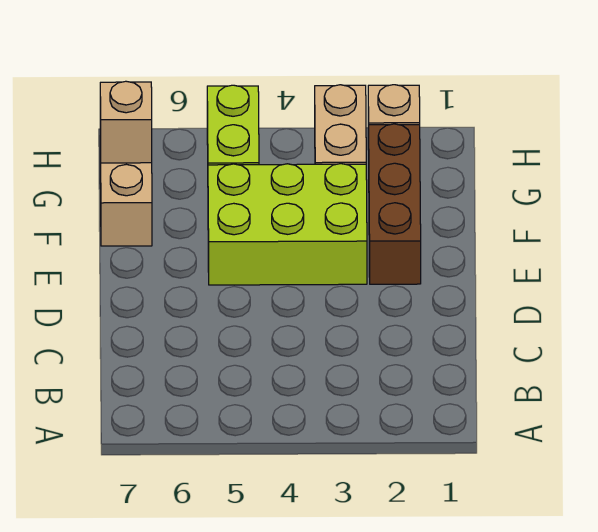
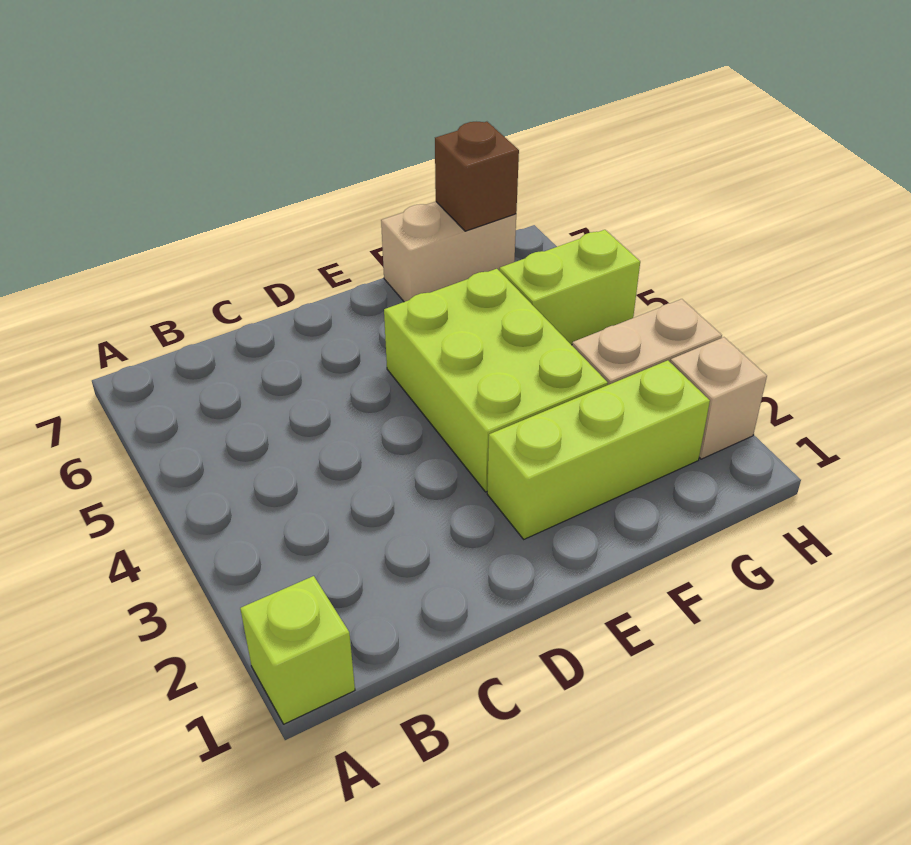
none -> lime brick A1 level 1
brown brick E2:G2 level 1 -> lime brick E2:G2 level 1
tan brick G7 level 2 -> brown brick G7 level 2

